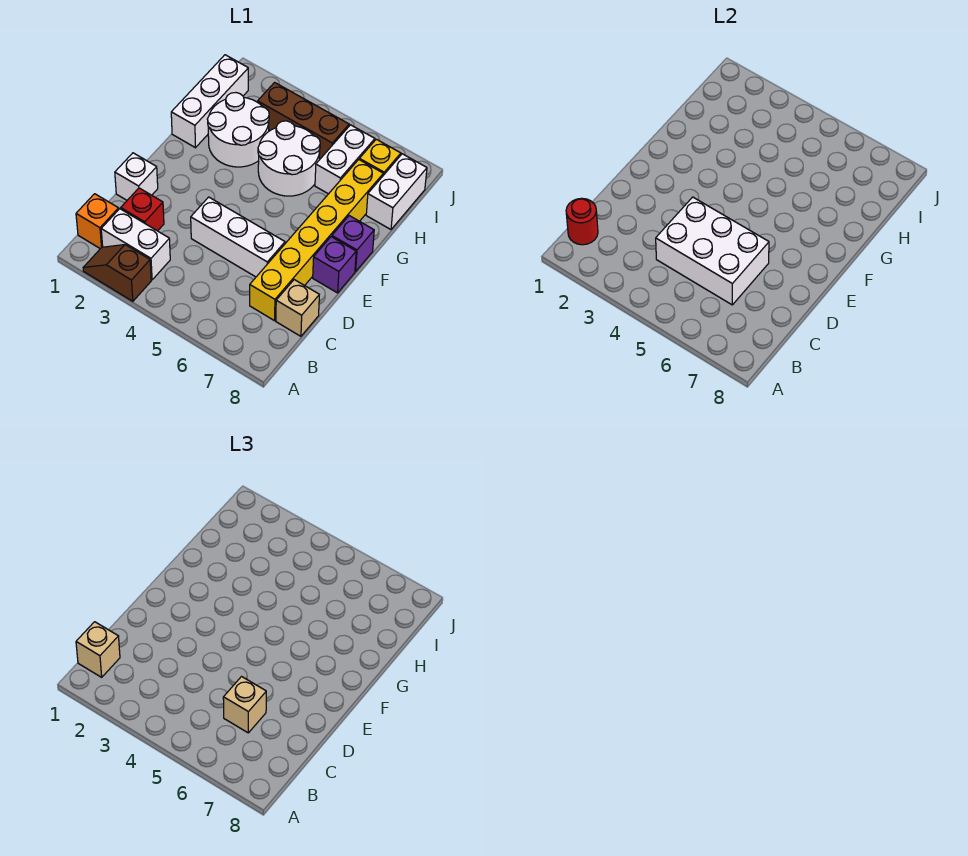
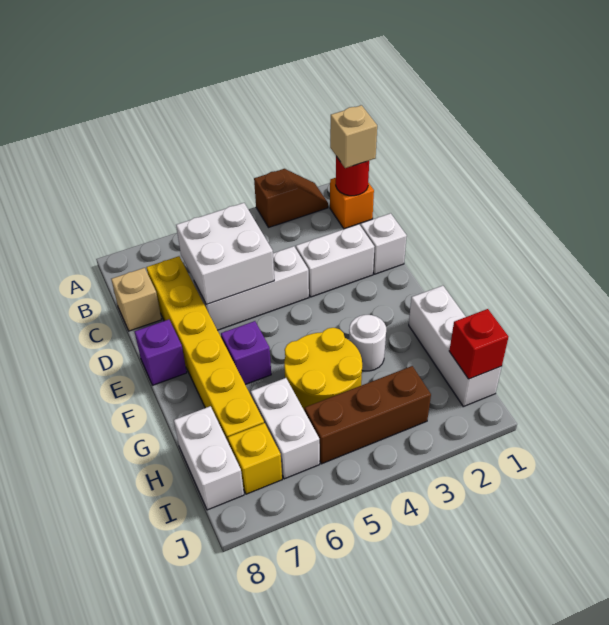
white brick B2:B3 level 1 -> white brick D2:D3 level 1
red brick C2 level 1 -> red brick I1 level 2
white brick C4:D6 level 2 -> white brick C5:D6 level 2
tan brick C6 level 3 -> none
purple brick F8 level 1 -> purple brick F6 level 1
white round brick G2:H3 level 1 -> white round brick G3 level 1
white round brick G4:H5 level 1 -> yellow round brick G4:H5 level 1

